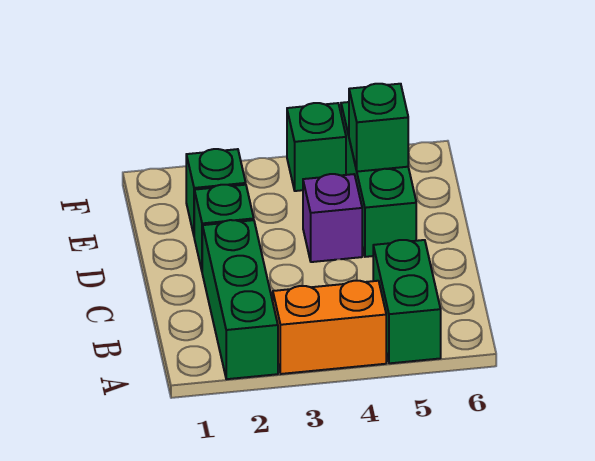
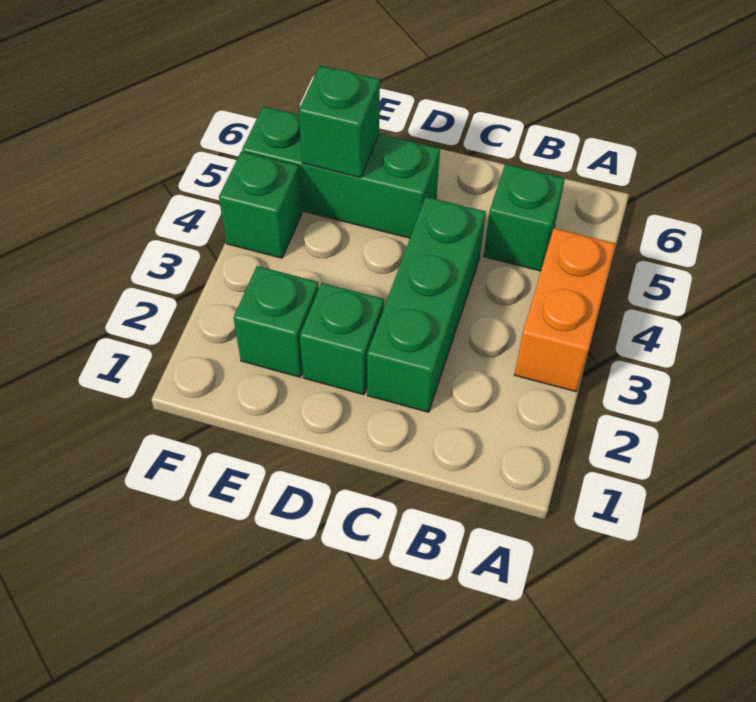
green brick A2:C2 level 1 -> green brick C2:C4 level 1
green brick A5:B5 level 1 -> green brick B5 level 1
purple brick D4 level 1 -> none

